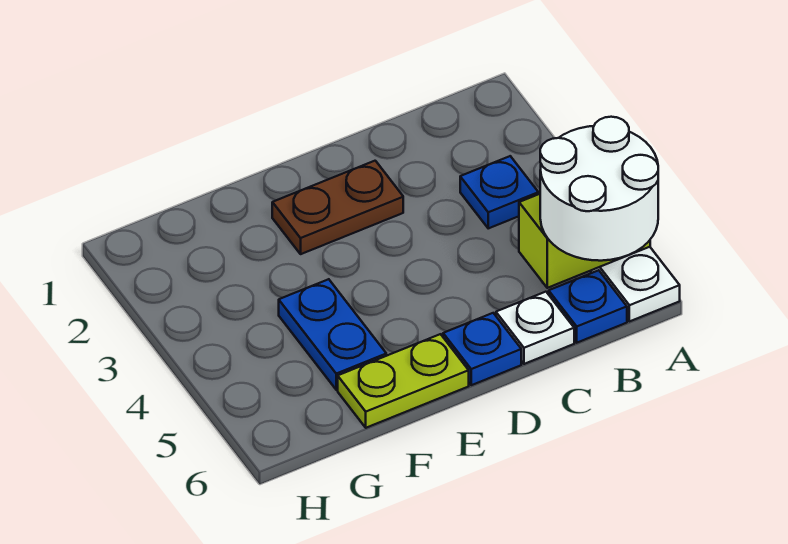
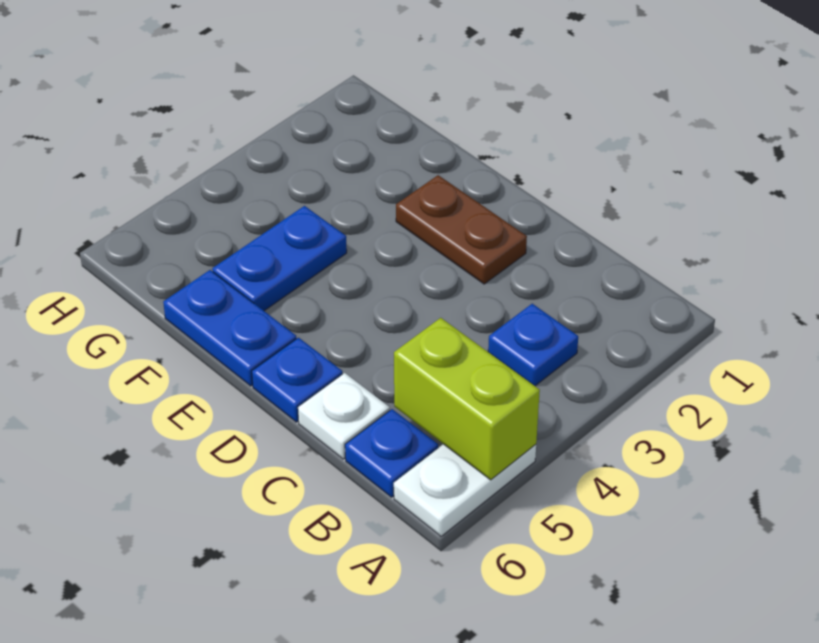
white round brick A5:B6 level 3 -> none
lime plate E6:F6 level 1 -> blue plate E6:F6 level 1

